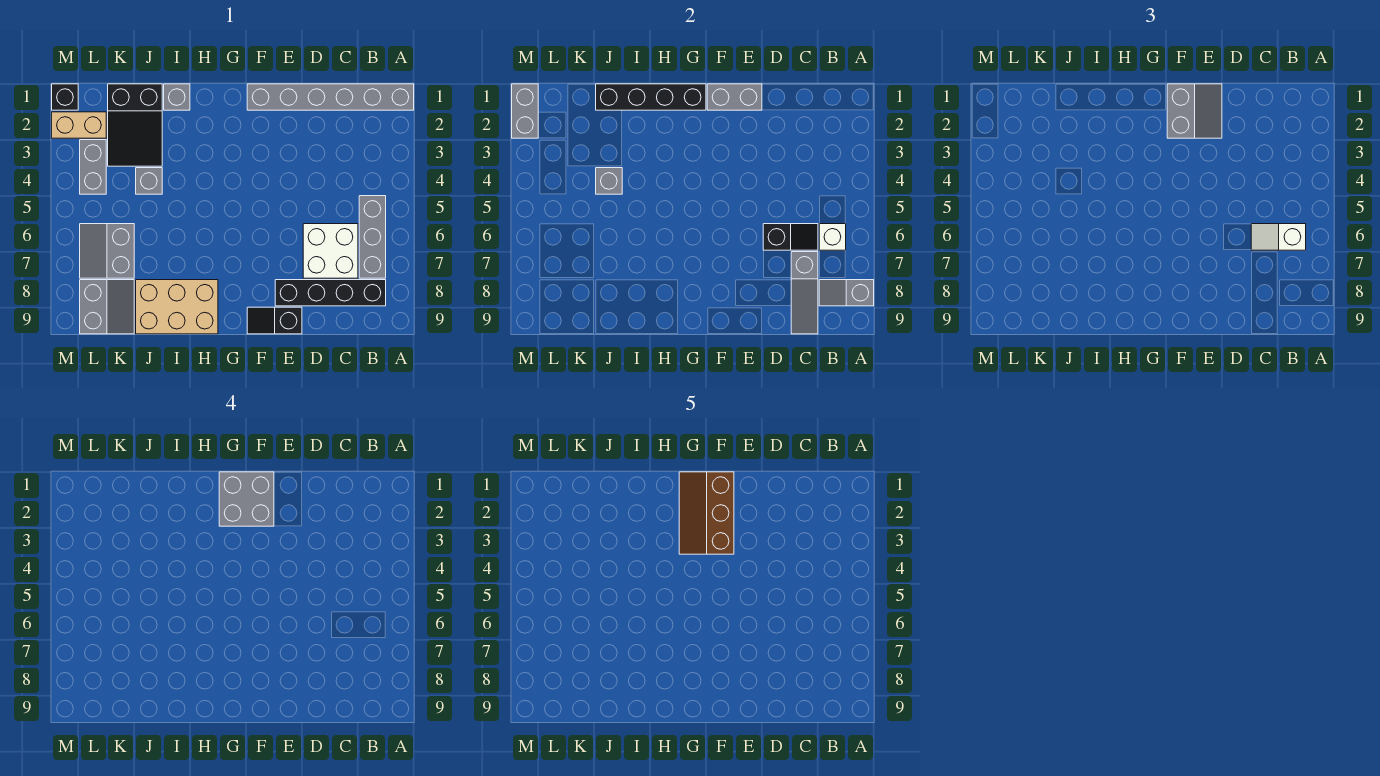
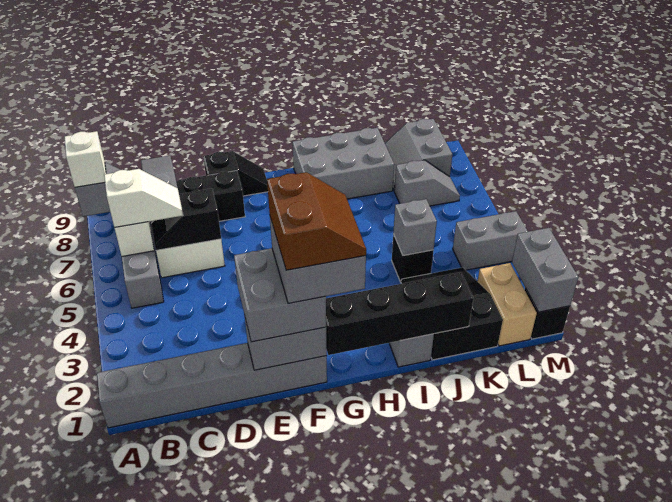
none -> white brick A8 level 3
grey slope E1:F2 level 3 top F -> grey brick E1:F2 level 3
brown slope F1:G3 level 5 top F -> brown slope F1:G2 level 5 top F
tan brick H8:J9 level 1 -> grey brick H8:J9 level 1
grey brick J4 level 1 -> black brick J4 level 1
grey slope K6:L7 level 1 top K -> grey slope K7:L7 level 1 top K
tan brick L2:M2 level 1 -> tan brick L1:L2 level 1
grey brick L3:L4 level 1 -> grey brick L4:M4 level 1

